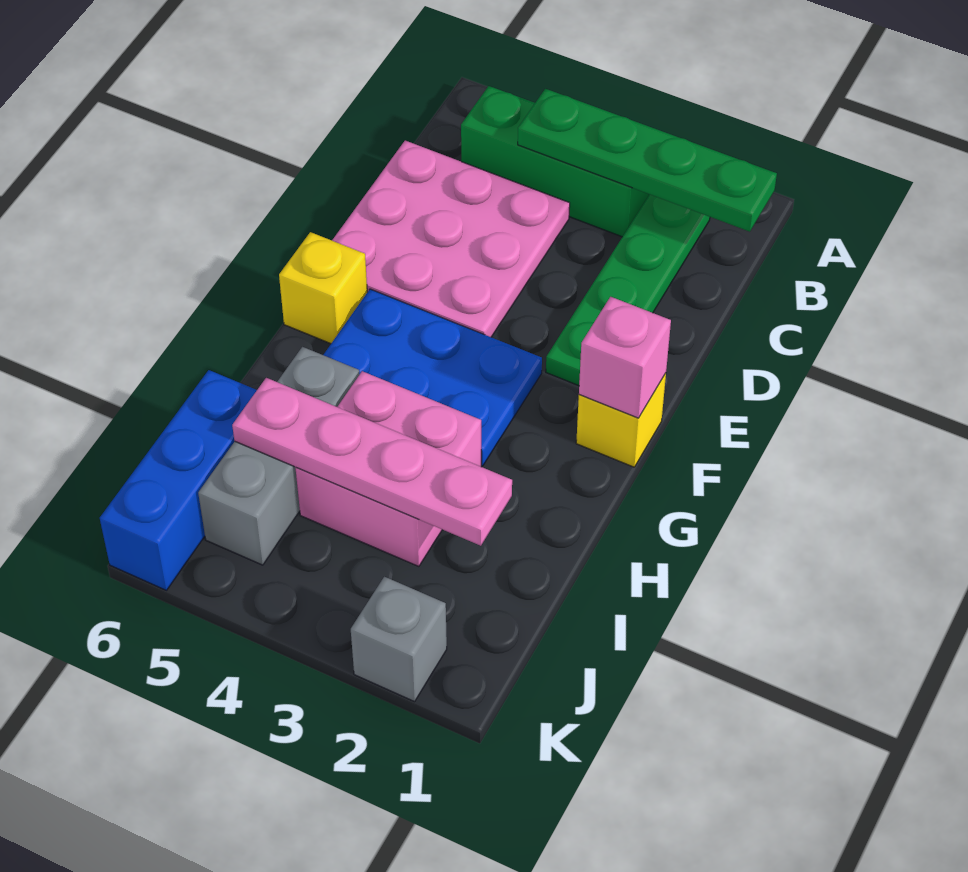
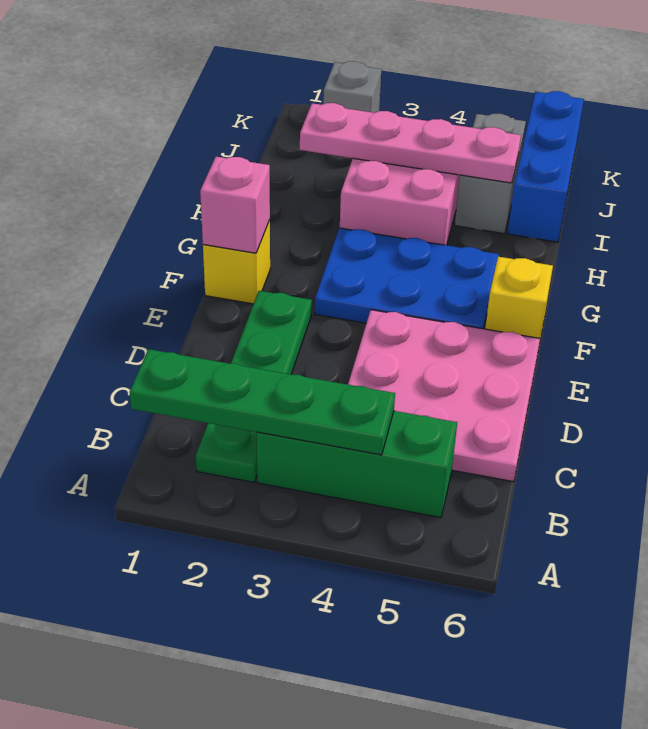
grey brick H5:J5 level 1 -> grey brick I5:J5 level 1

